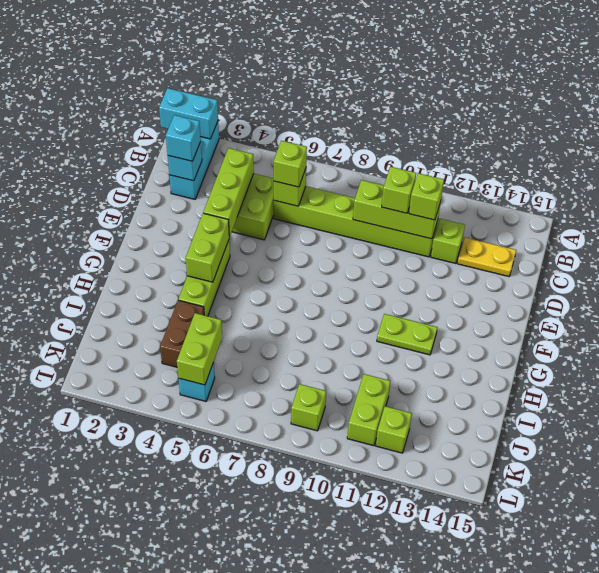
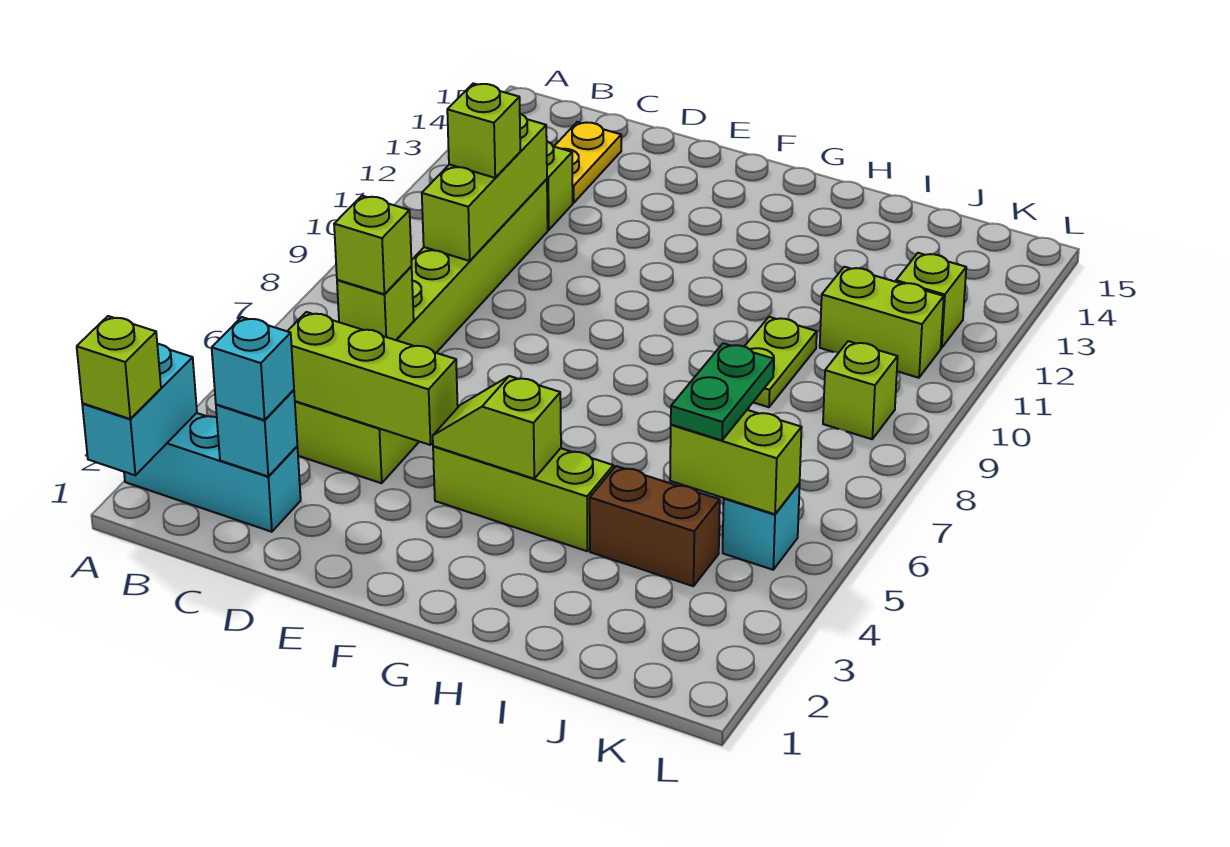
lime brick C11 level 3 -> lime brick A1 level 3
lime brick F4:G4 level 2 -> lime slope F4:G4 level 2 top G
lime plate G11:G12 level 1 -> lime plate I9:I10 level 1
none -> green plate J5:J6 level 3

